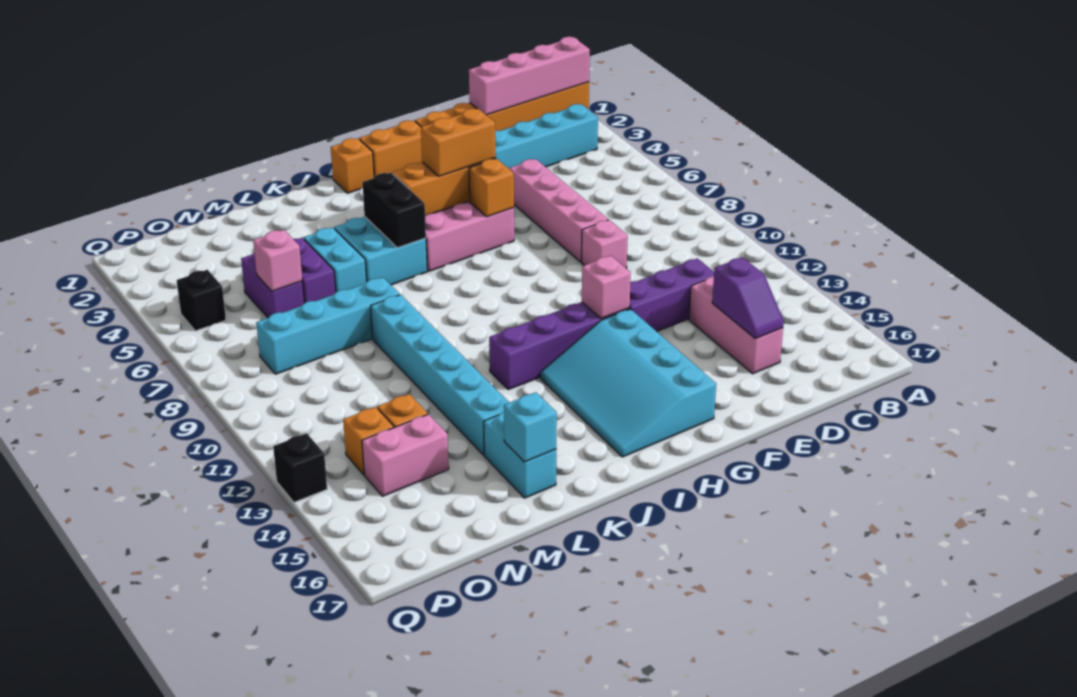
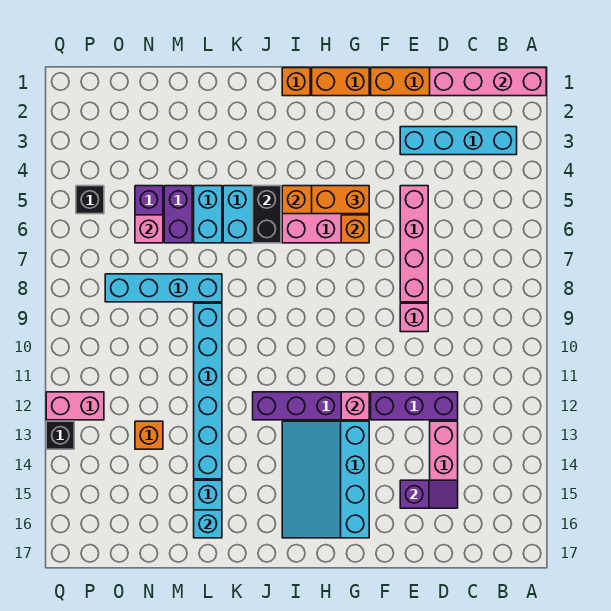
purple slope D14:D15 level 2 top 14 -> purple slope D15:E15 level 2 top E
pink brick N14:O14 level 1 -> pink brick P12:Q12 level 1
orange brick O13 level 1 -> none

